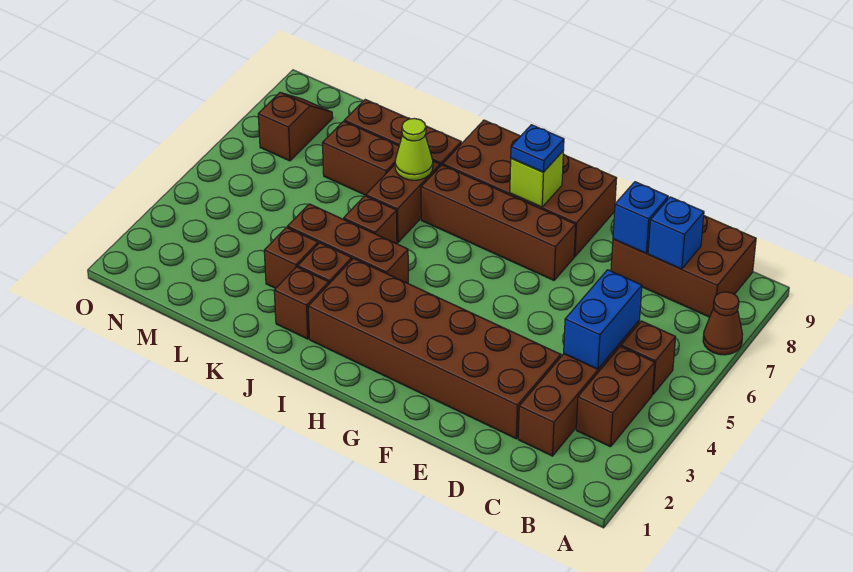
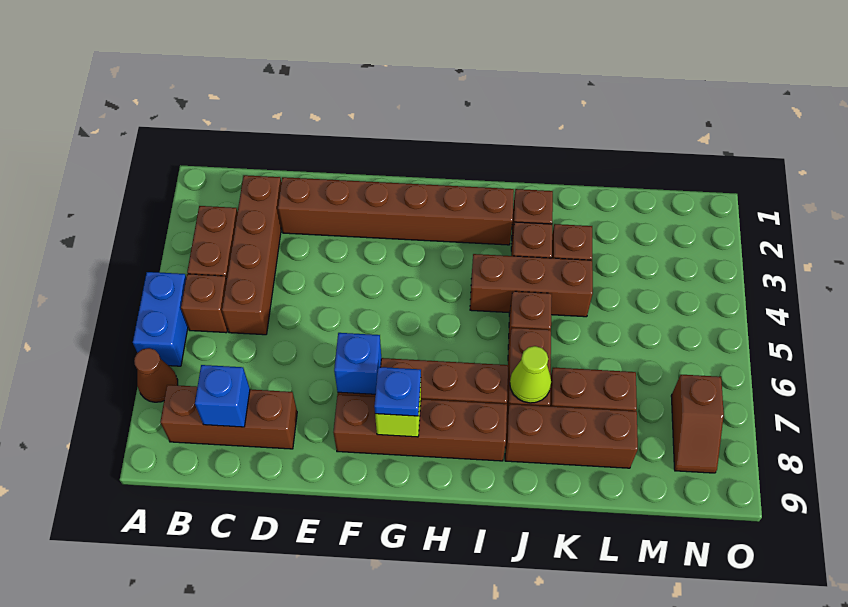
brown brick B8:D9 level 1 -> brown brick B8:D8 level 1
blue brick C4:C5 level 2 -> blue brick A5:A6 level 1
brown brick D2:I3 level 1 -> brown brick D2:I2 level 1
blue brick D8 level 2 -> blue brick F7 level 2
brown brick F8:I9 level 1 -> brown brick F8:I8 level 1

